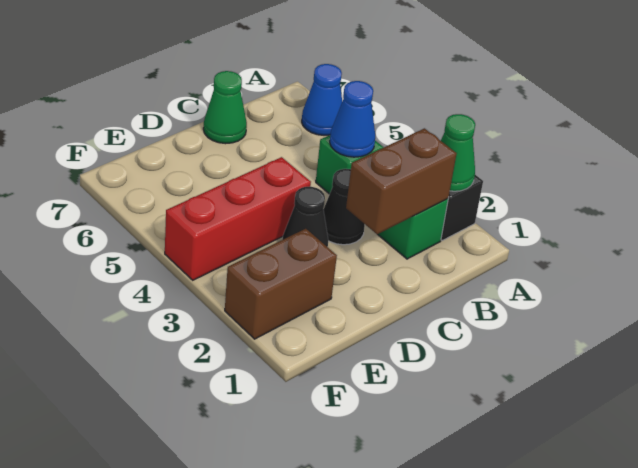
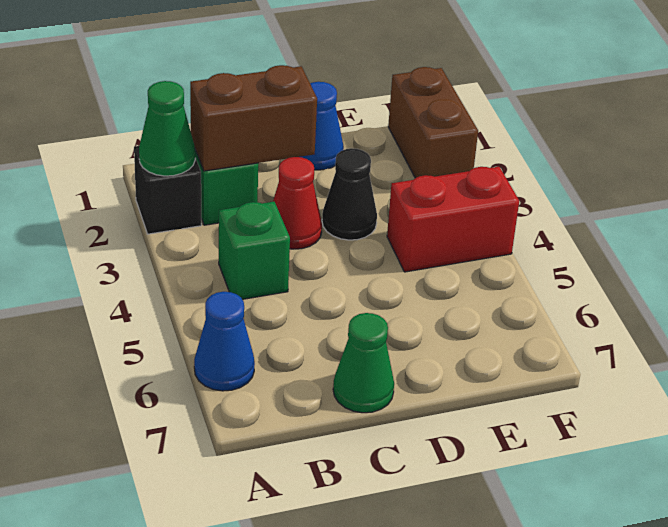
blue cone B4 level 2 -> blue cone D1 level 1
black cone C3 level 1 -> red cone C3 level 1
red brick D4:F4 level 1 -> red brick E4:F4 level 1
brown brick E2:F2 level 1 -> brown brick F1:F2 level 1

